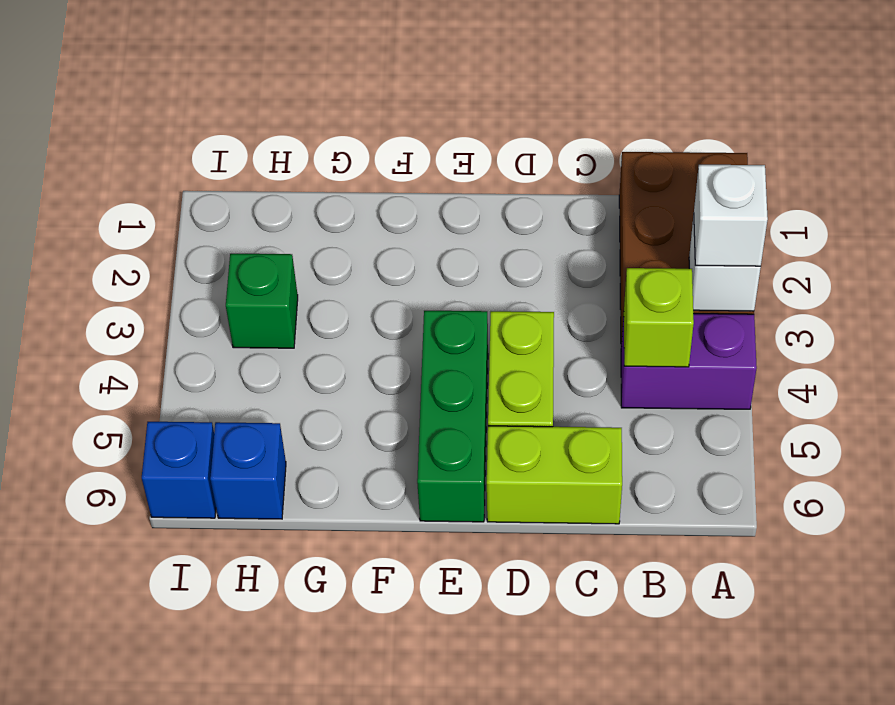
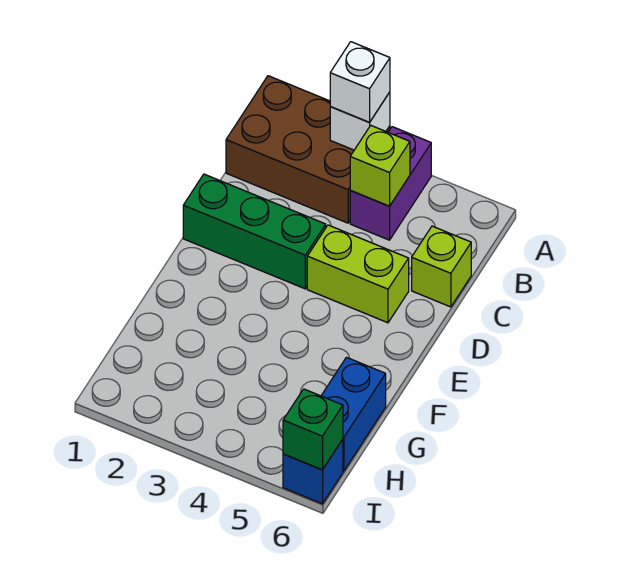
lime brick C6:D6 level 1 -> lime brick C6 level 1
green brick E4:E6 level 1 -> green brick D1:D3 level 1
green brick H3 level 1 -> green brick I6 level 2
blue brick H6 level 1 -> blue brick G6:H6 level 1

